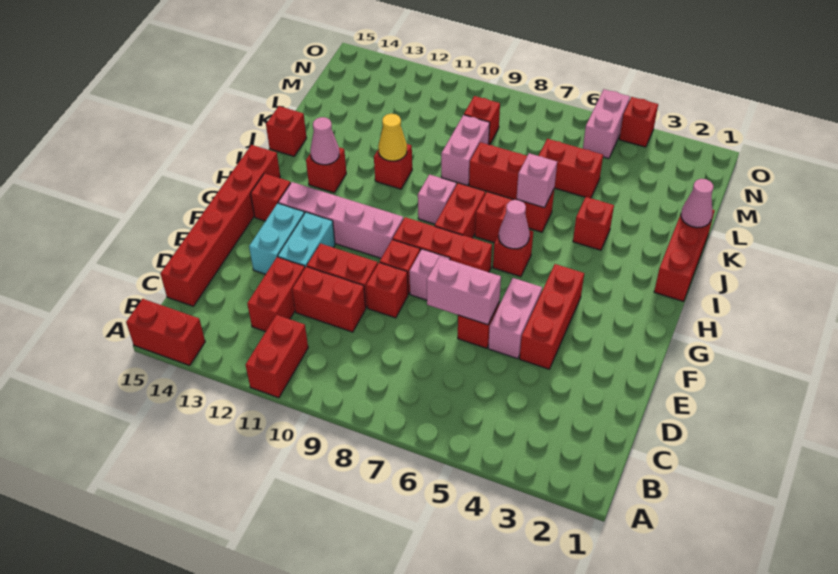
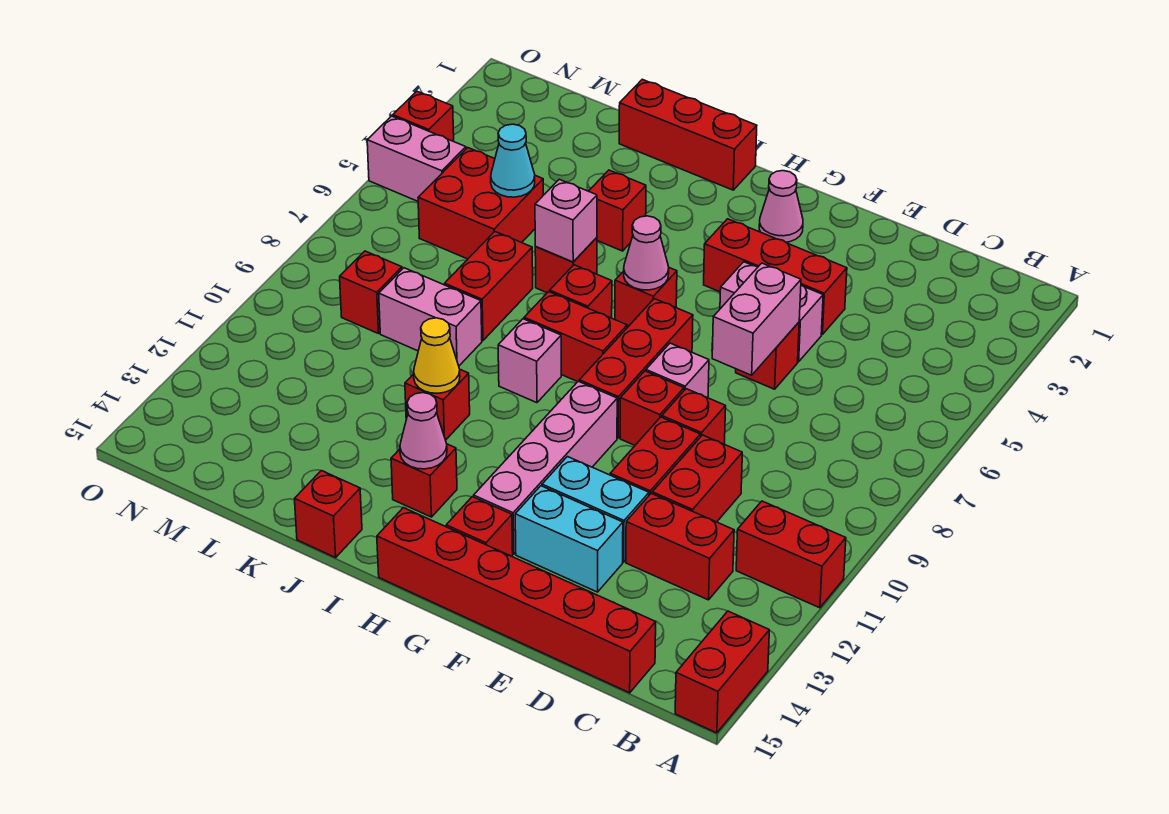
pink cone K1 level 2 -> pink cone G2 level 1
red brick L5:L6 level 1 -> red brick L5:M6 level 1
none -> cyan cone L5 level 2

